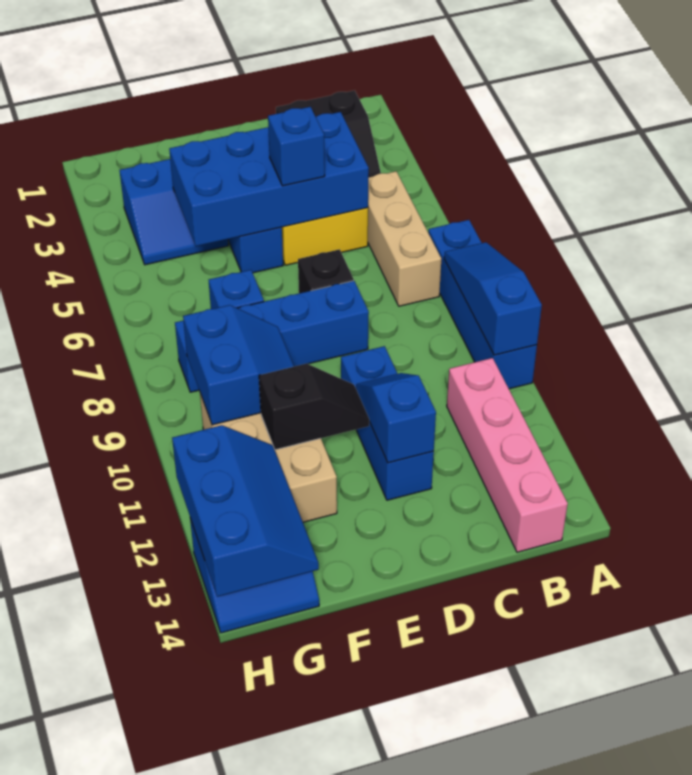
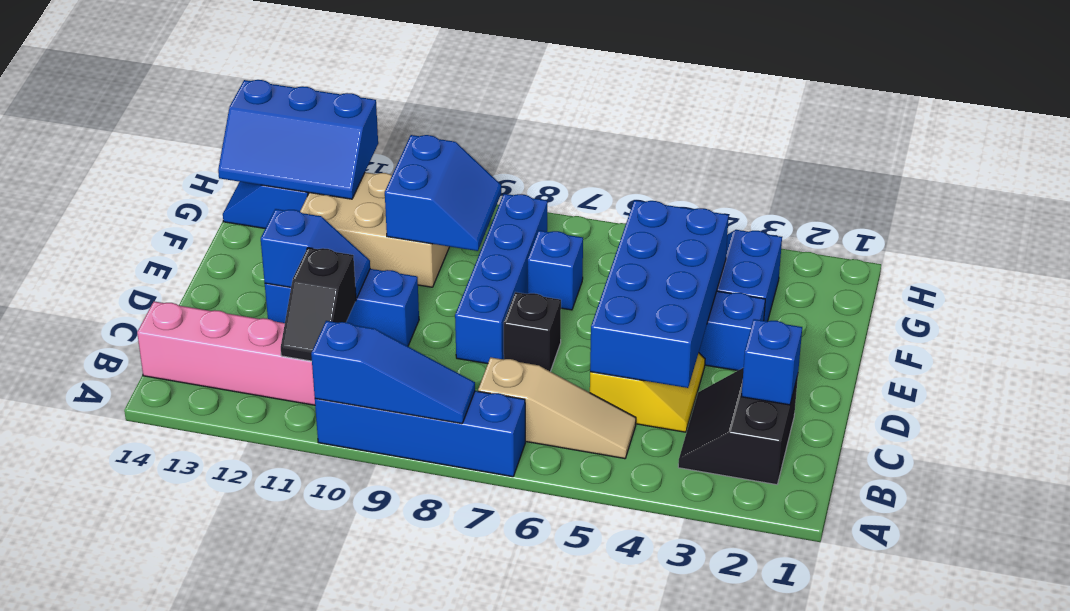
tan brick B5:B7 level 1 -> tan slope B5:B7 level 1 top 7
blue brick D5 level 3 -> blue brick C2 level 2
black slope E11:F11 level 2 top F -> black slope B11:C11 level 2 top C
blue slope F9:G10 level 2 top G -> blue slope F9:G10 level 2 top 10

